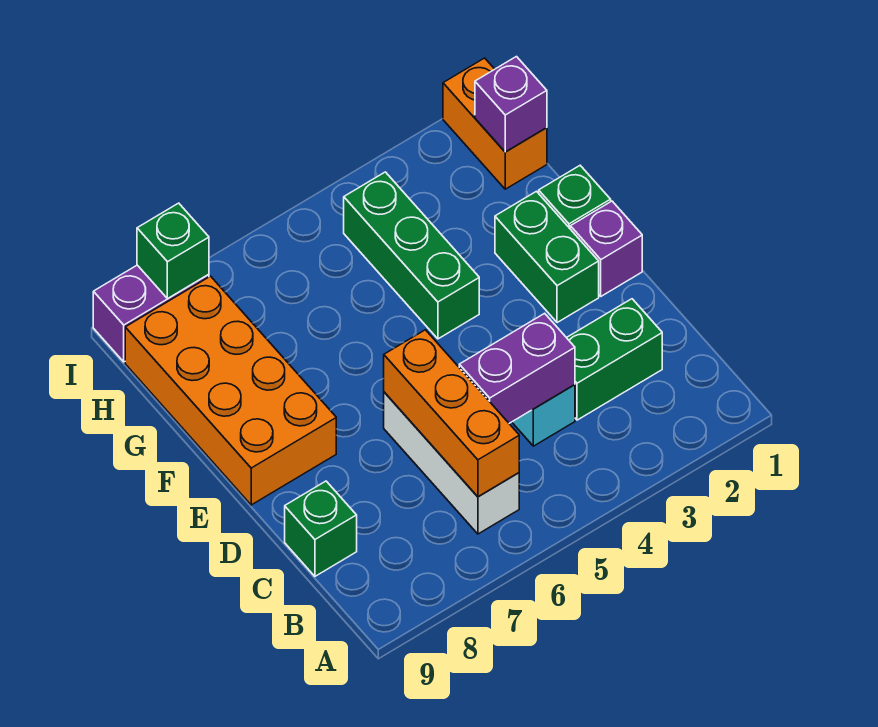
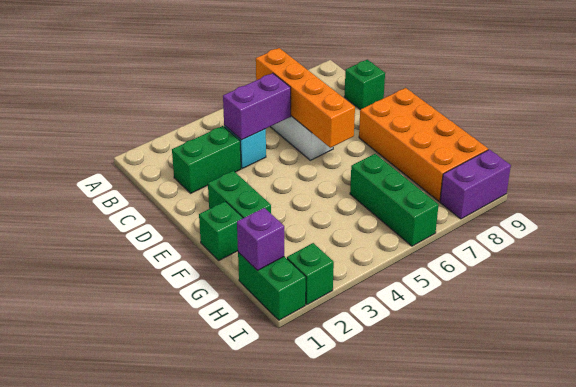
orange brick B6:D6 level 2 -> orange brick B6:E6 level 2
purple brick E1 level 1 -> none
green brick F4:H4 level 1 -> green brick G6:I6 level 1
orange brick H1:I1 level 1 -> green brick H1:I1 level 1
green brick I8 level 2 -> green brick I2 level 1

